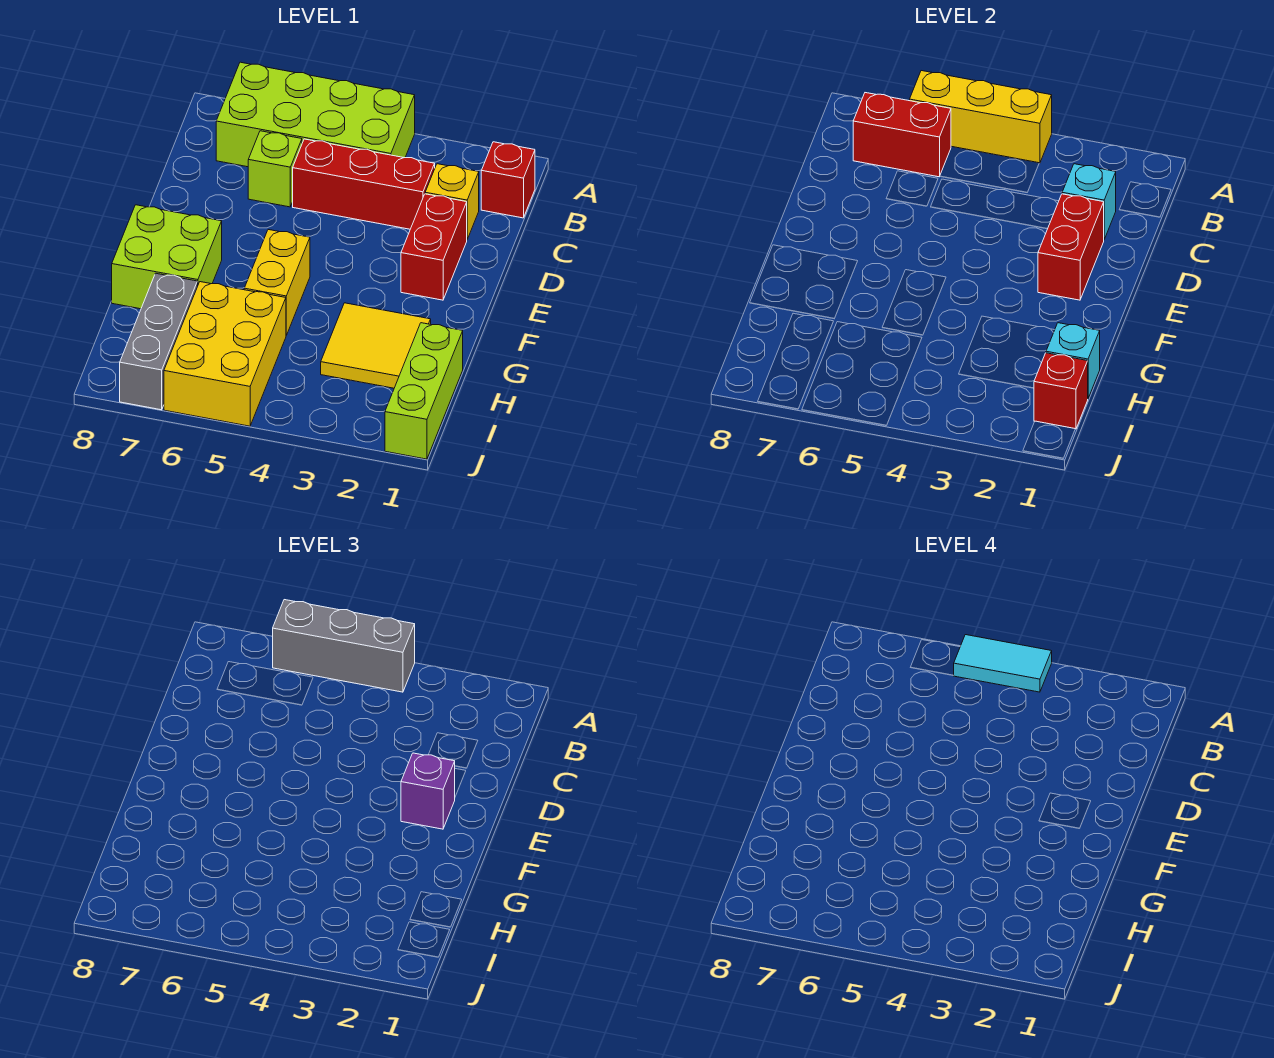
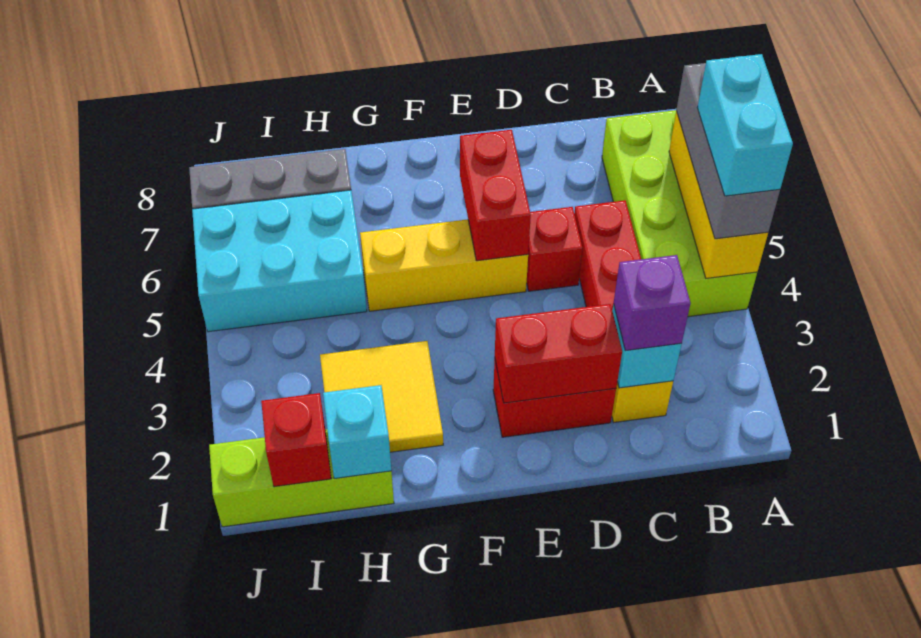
cyan tile A4:A5 level 4 -> cyan brick A4:A5 level 4
red brick B1 level 1 -> red brick D5 level 1
red brick B6:B7 level 2 -> red brick E5:E6 level 2
lime brick C6 level 1 -> none
purple brick E2 level 3 -> purple brick C2 level 3
yellow brick F5:G5 level 1 -> yellow brick E5:G5 level 1
lime brick F7:G8 level 1 -> none
yellow brick H5:J6 level 1 -> cyan brick H5:J6 level 1

